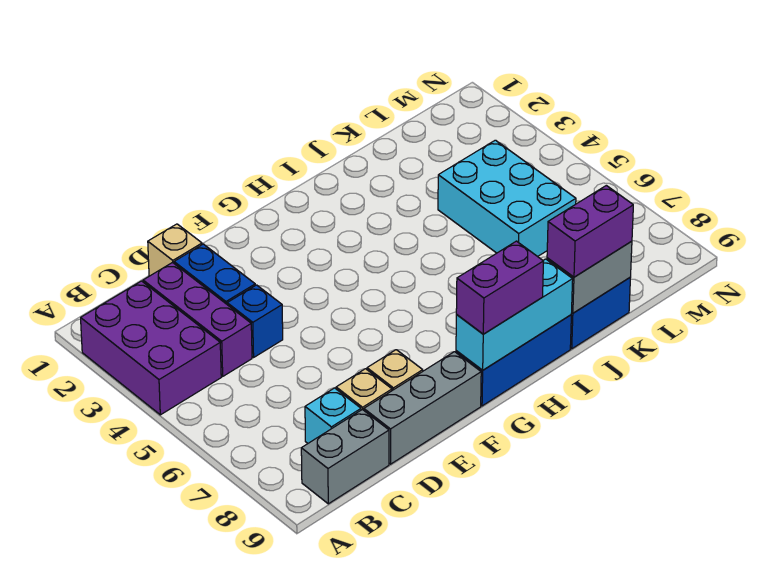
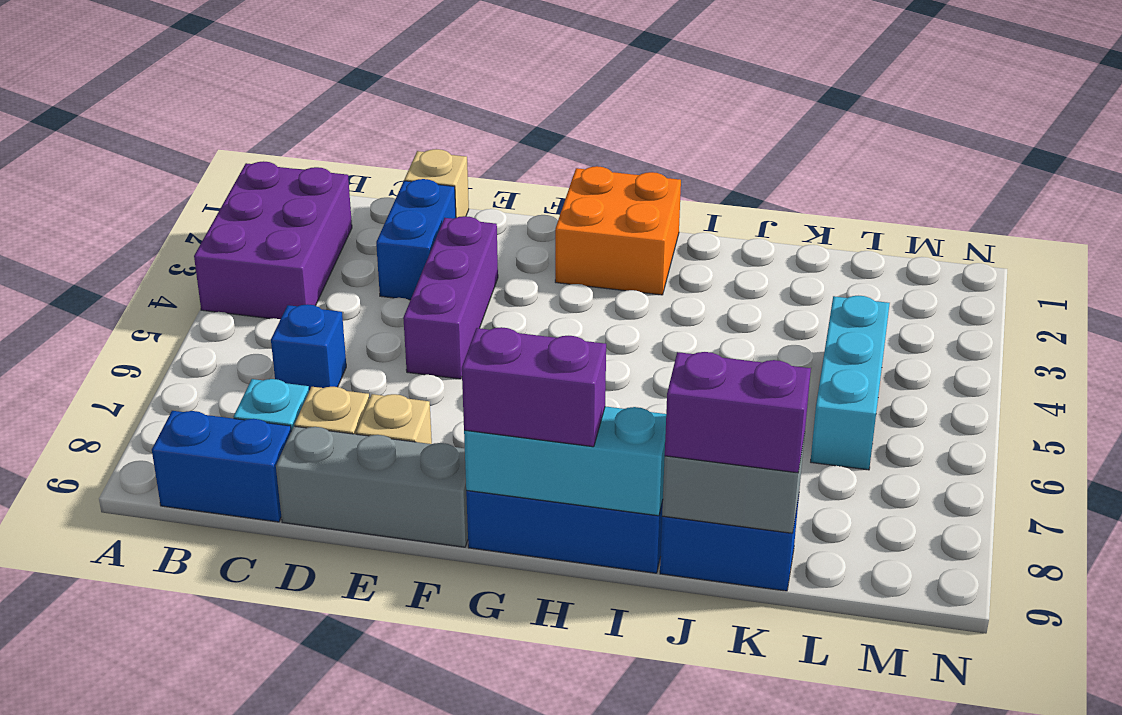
grey brick B9:C9 level 1 -> blue brick B9:C9 level 1
purple brick C2:C4 level 1 -> purple brick E3:E5 level 1
blue brick D4 level 1 -> blue brick C6 level 1
none -> orange brick G1:H2 level 1
cyan brick K4:L6 level 1 -> cyan brick L4:L6 level 1

